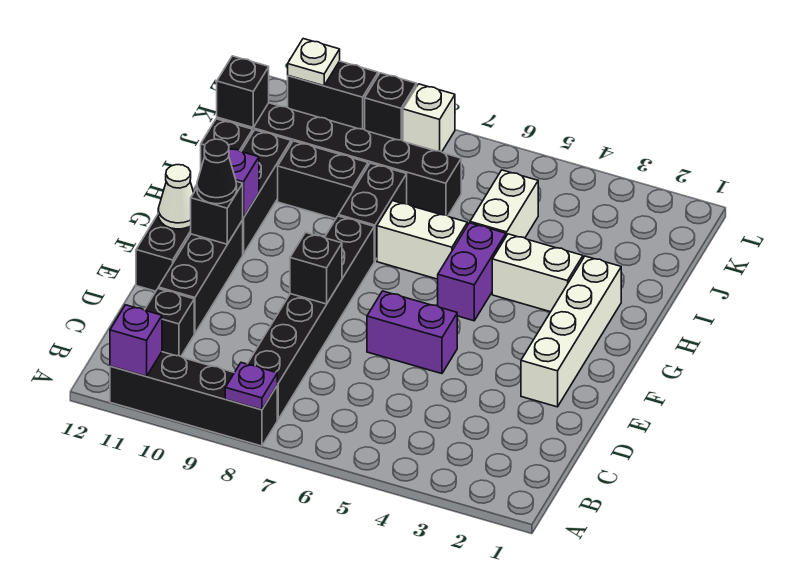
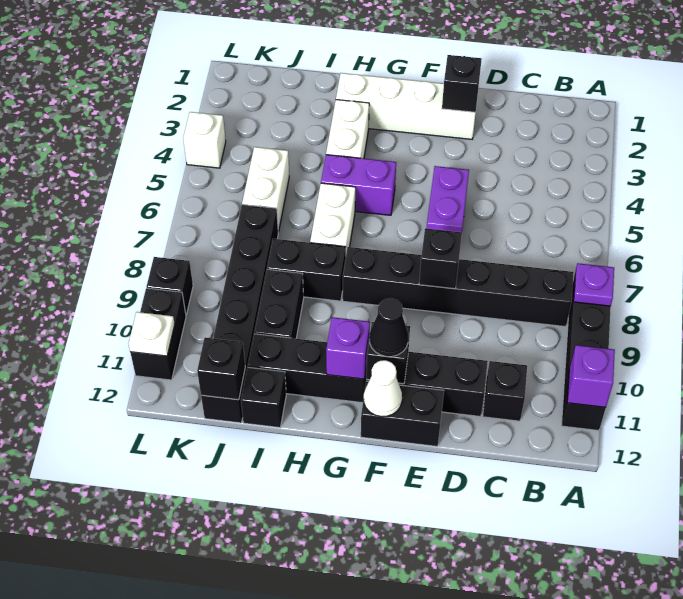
none -> black brick E2 level 2
white brick I5:J5 level 1 -> white brick J5:J6 level 1
white brick L8 level 1 -> white brick L4 level 1

